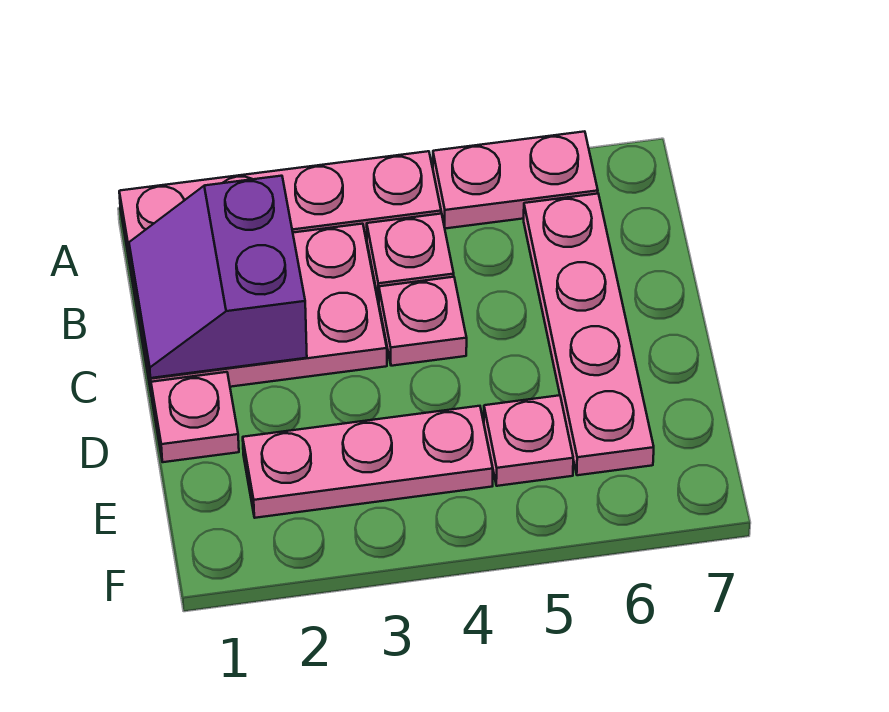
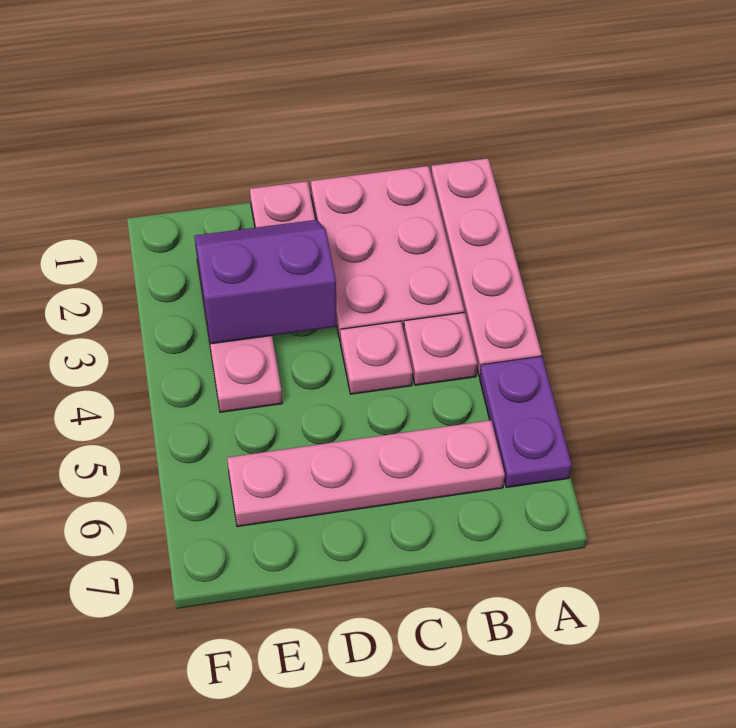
pink plate A5:A6 level 1 -> purple plate A5:A6 level 1
purple slope B1:C2 level 2 top 2 -> purple slope D2:E3 level 2 top 3
pink plate E5 level 1 -> none

